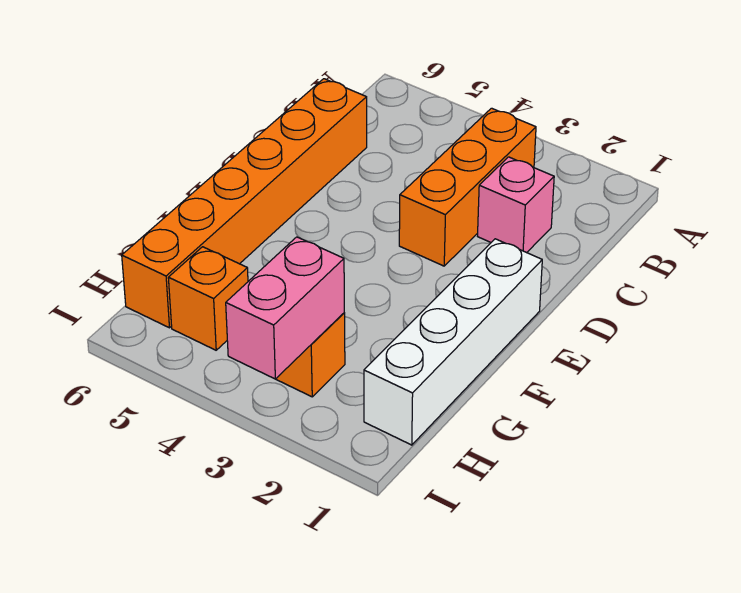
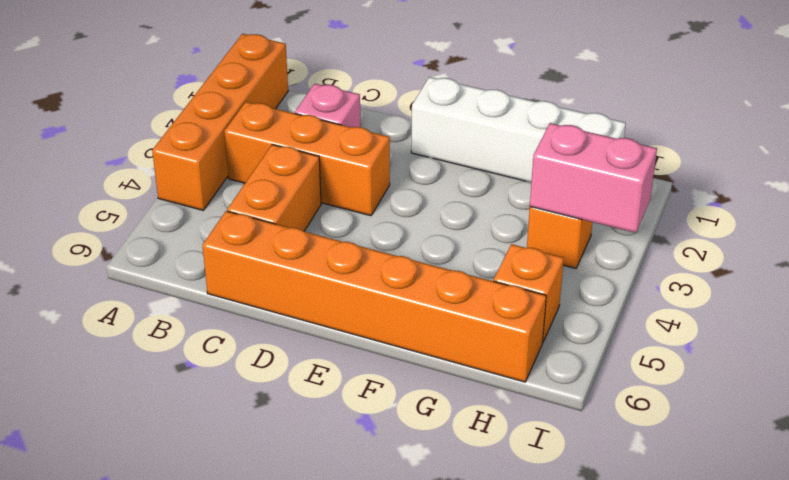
none -> orange brick A1:A4 level 1
none -> orange brick C4:C5 level 1

